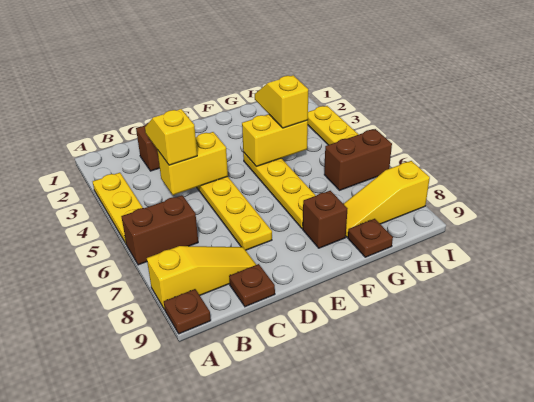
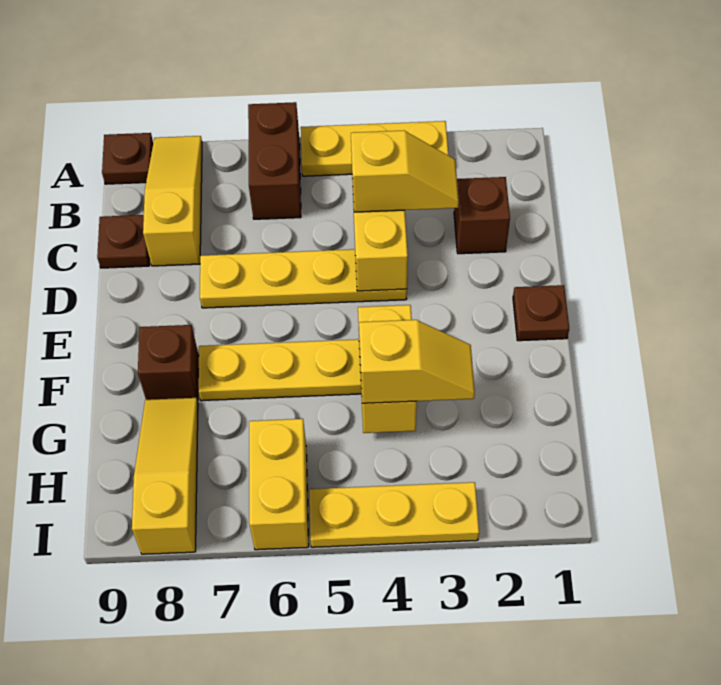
yellow slope A8:C8 level 1 top A -> yellow slope A8:C8 level 1 top C
brown plate G9 level 1 -> brown plate E1 level 1
brown brick H6:I6 level 1 -> yellow brick H6:I6 level 1

